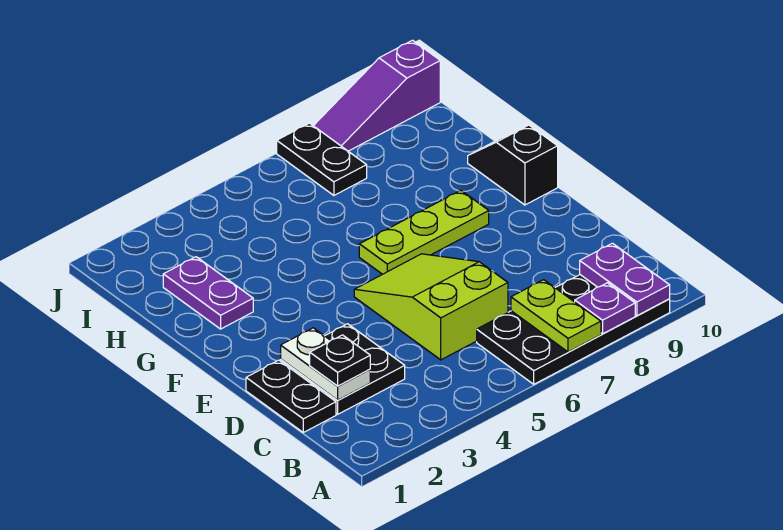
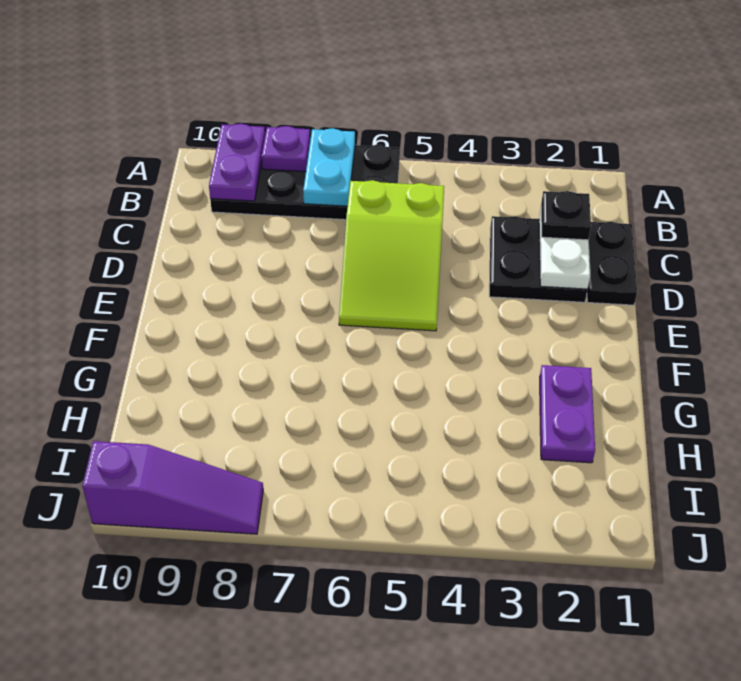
lime plate A7:B7 level 2 -> cyan plate A7:B7 level 2
lime plate F6:F8 level 1 -> none
black slope F10:G10 level 1 top F -> none
black plate I7:J7 level 1 -> none

